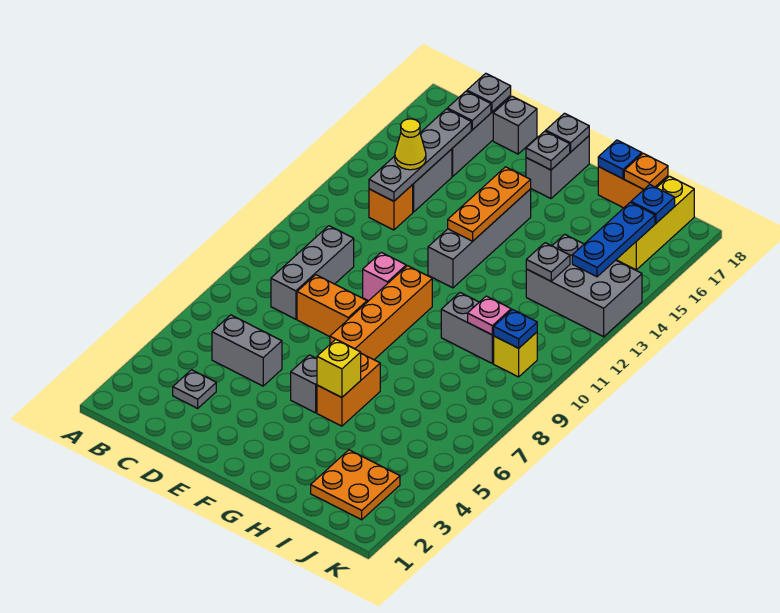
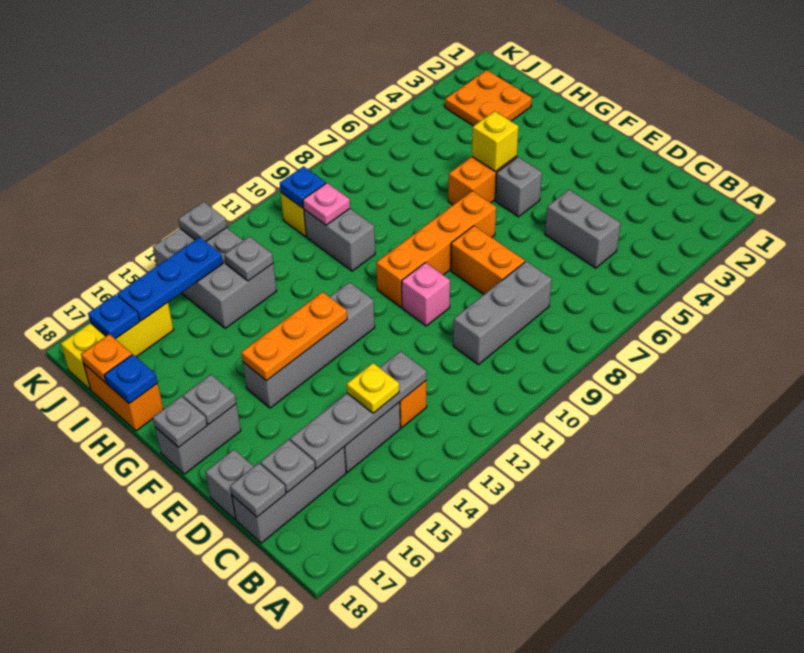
grey plate C3 level 1 -> grey plate K13 level 2
yellow cone C14 level 3 -> yellow plate C14 level 3

